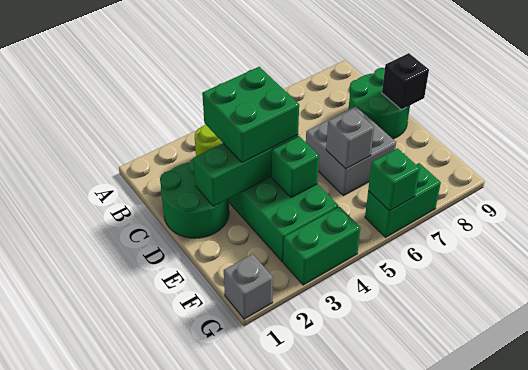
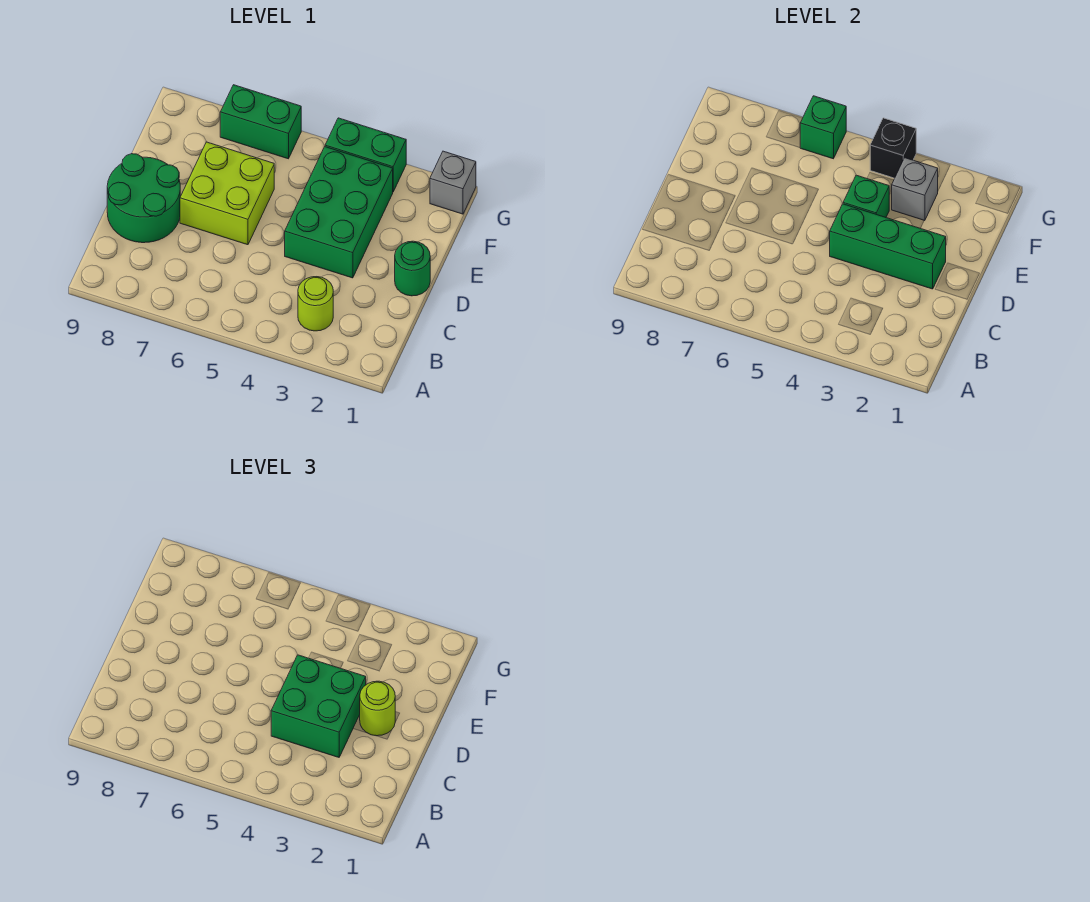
green round brick C1:D2 level 1 -> green round brick D1 level 1
none -> lime round brick D2 level 3
grey brick D6:E7 level 1 -> lime brick D6:E7 level 1
black brick D9 level 2 -> black brick G4 level 2
grey brick E6 level 2 -> grey brick F3 level 2

